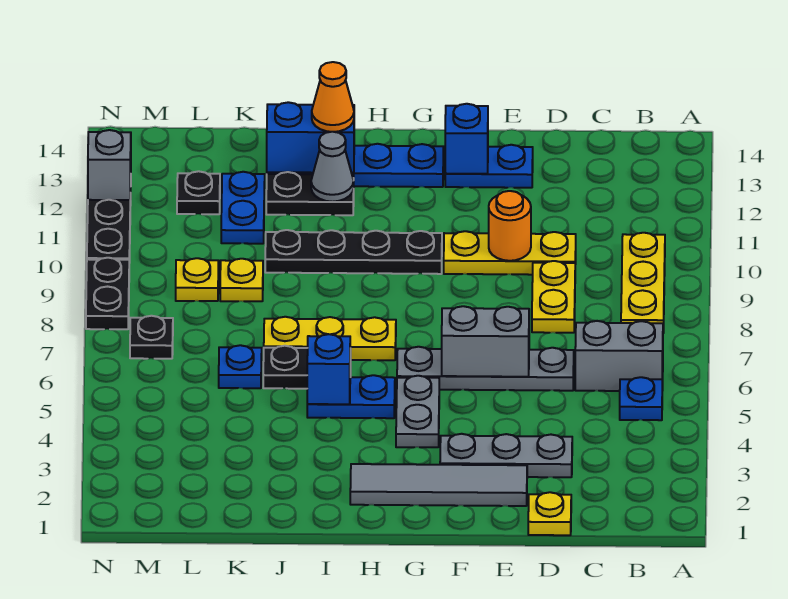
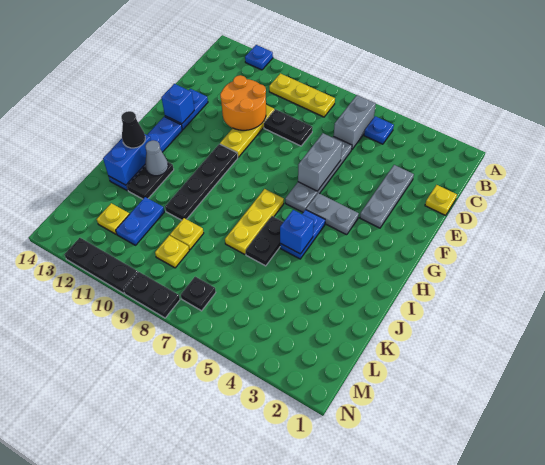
yellow plate D8:D9 level 1 -> black plate D8:D9 level 1
grey tile E2:H2 level 1 -> none
orange round brick E10 level 2 -> orange round brick D10:E11 level 2
orange cone I13 level 3 -> black cone I13 level 3
blue plate K6 level 1 -> blue plate A12 level 1
blue plate K11:K12 level 1 -> blue plate K11:L11 level 1
black plate L12 level 1 -> yellow plate L12 level 1
grey brick N12 level 2 -> none

